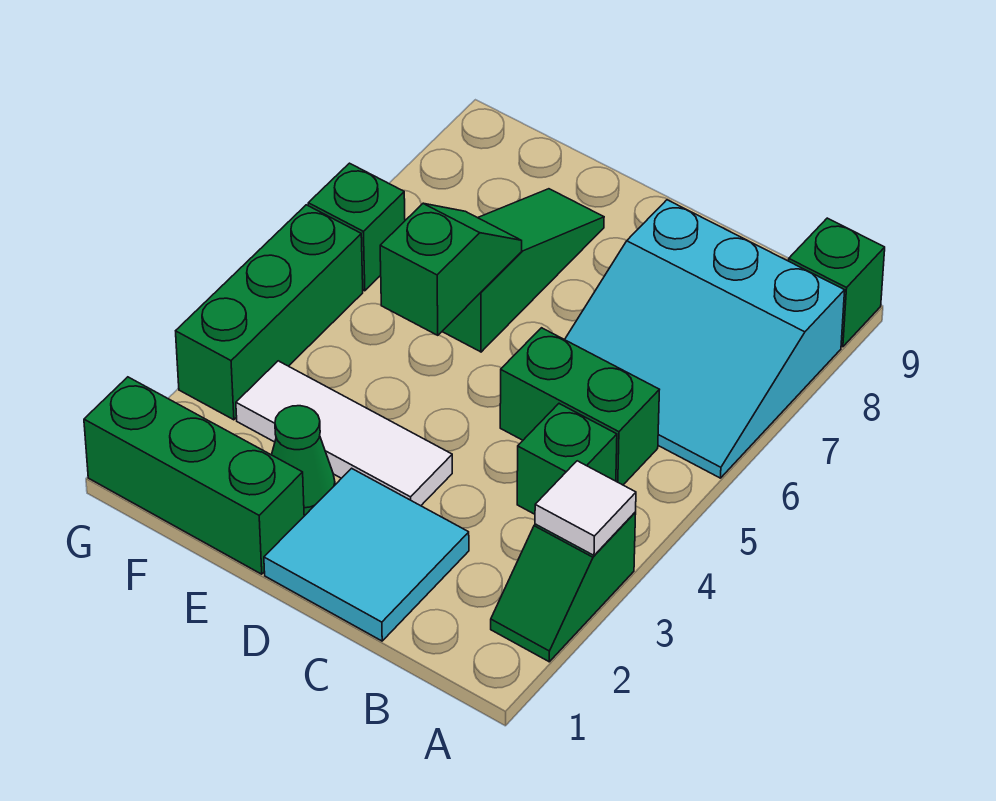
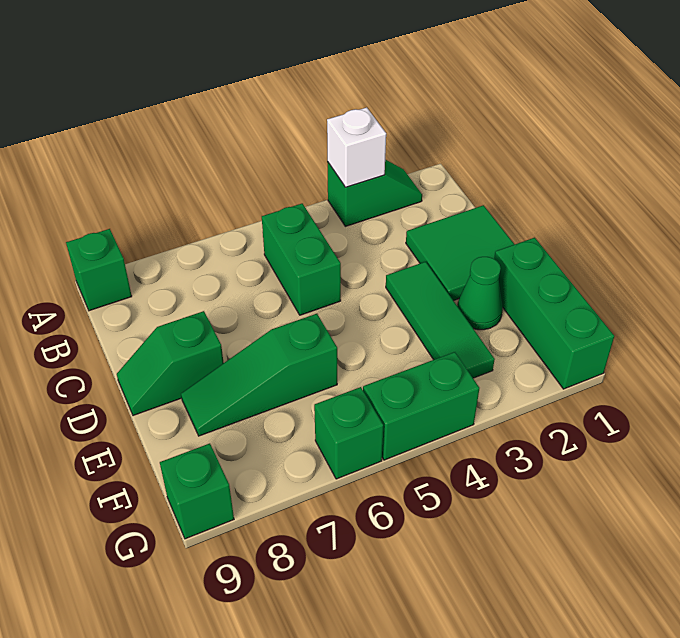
white tile A3 level 2 -> white brick A3 level 2
cyan slope A6:C8 level 1 top 8 -> none
green brick B4 level 1 -> green brick G9 level 1
cyan tile C1:D2 level 1 -> green tile C1:D2 level 1
white tile D3:F3 level 1 -> green tile D3:F3 level 1
green slope E5:E6 level 2 top 5 -> green slope D8:D9 level 1 top 8
green brick G3:G5 level 1 -> green brick G4:G5 level 1

